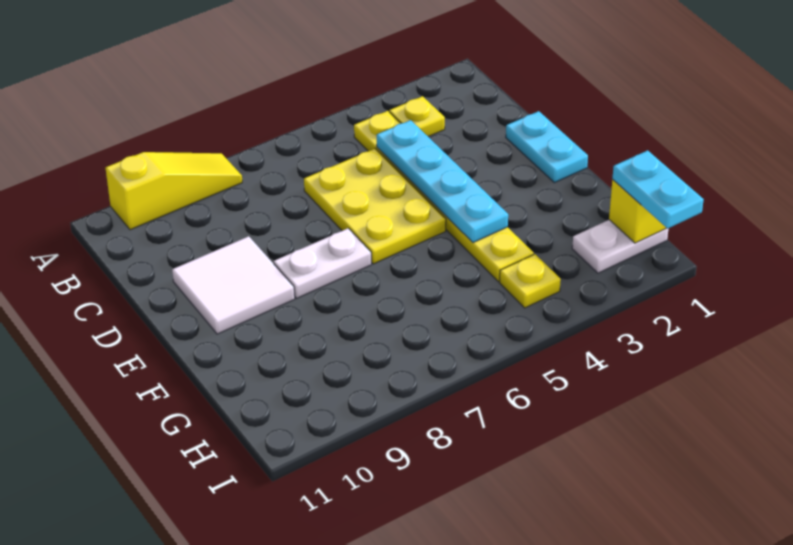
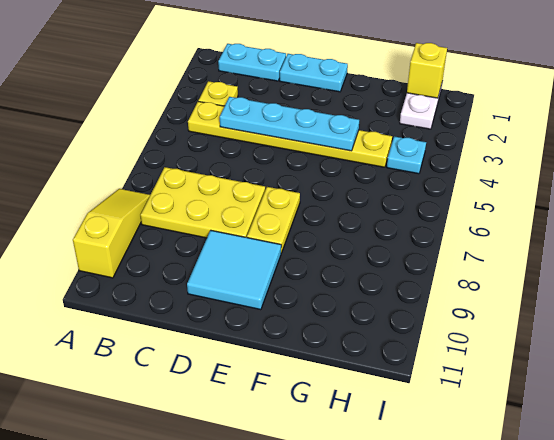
yellow plate C5:E6 level 1 -> yellow plate B7:D8 level 1
white tile D9:E10 level 1 -> cyan tile D9:E10 level 1
white plate E7:E8 level 1 -> yellow plate E7:E8 level 1
cyan plate H1:I1 level 3 -> cyan plate B1:C1 level 1
yellow plate H4 level 1 -> cyan plate H4 level 1

